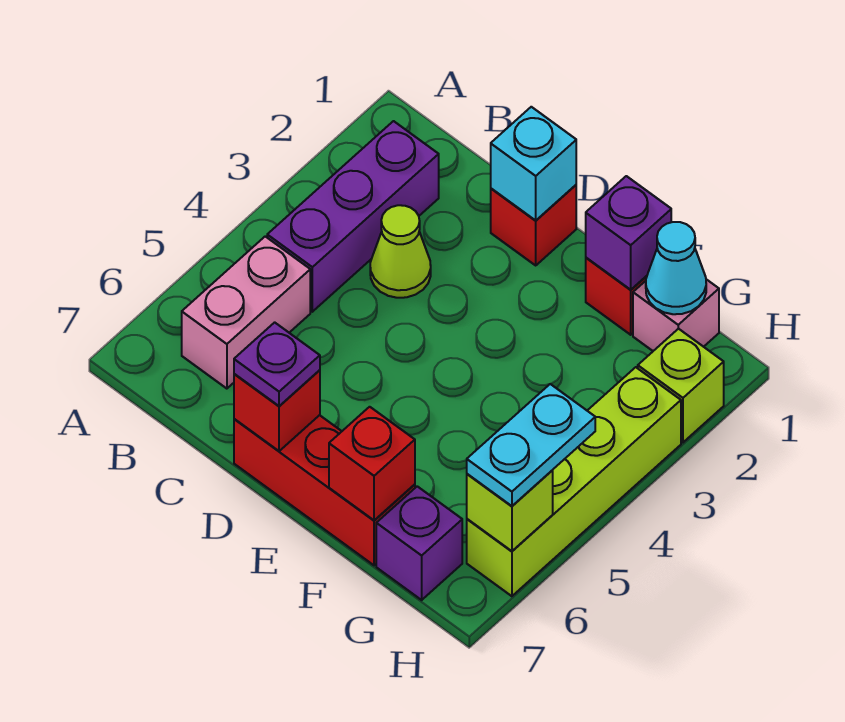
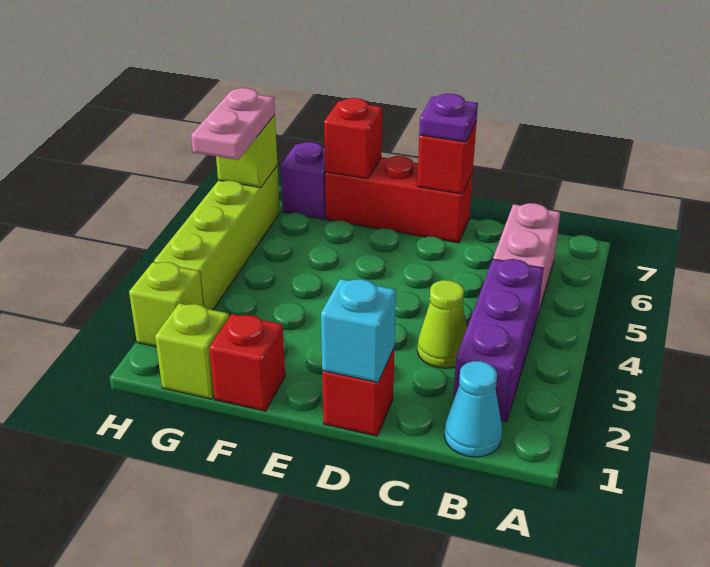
purple brick F1 level 2 -> none
pink brick G1 level 1 -> lime brick G1 level 1
cyan cone G1 level 2 -> cyan cone B1 level 1
cyan plate H5:H6 level 3 -> pink plate H5:H6 level 3

